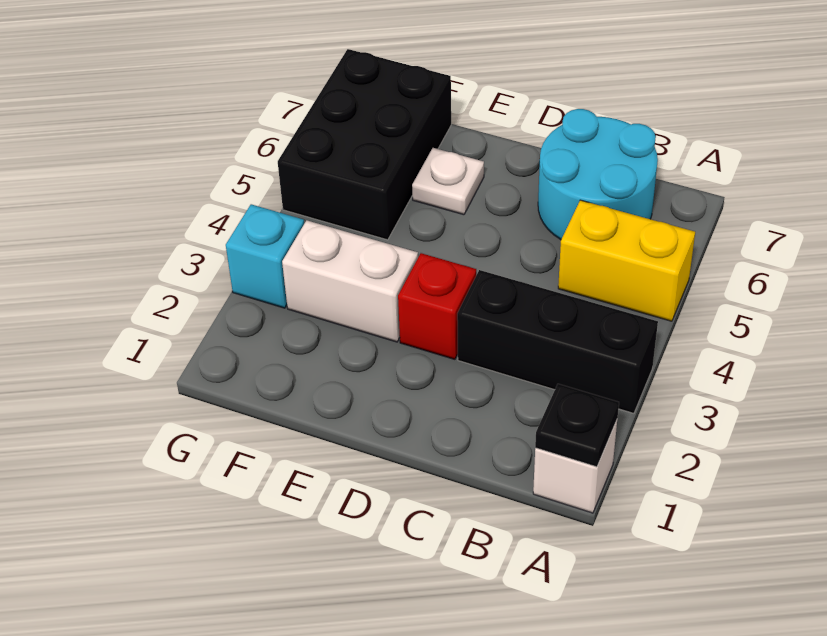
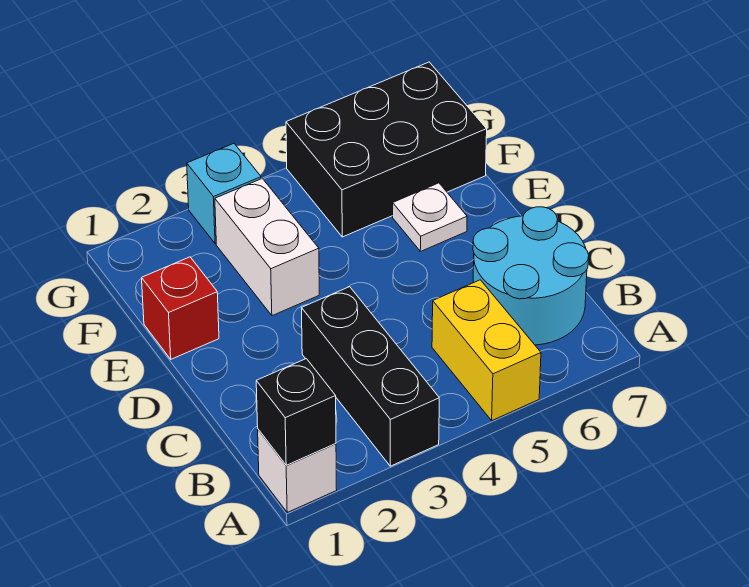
black plate A1 level 2 -> black brick A1 level 2
red brick D3 level 1 -> red brick E1 level 1

